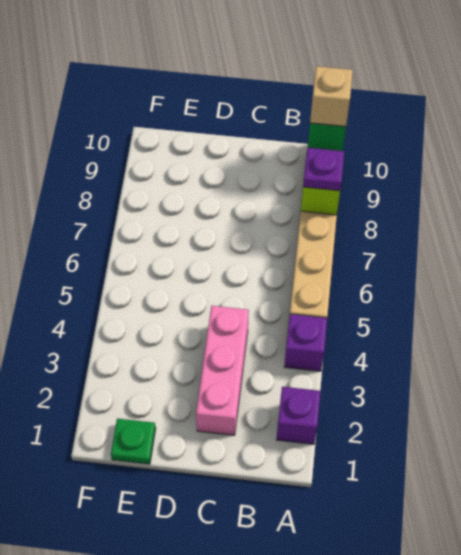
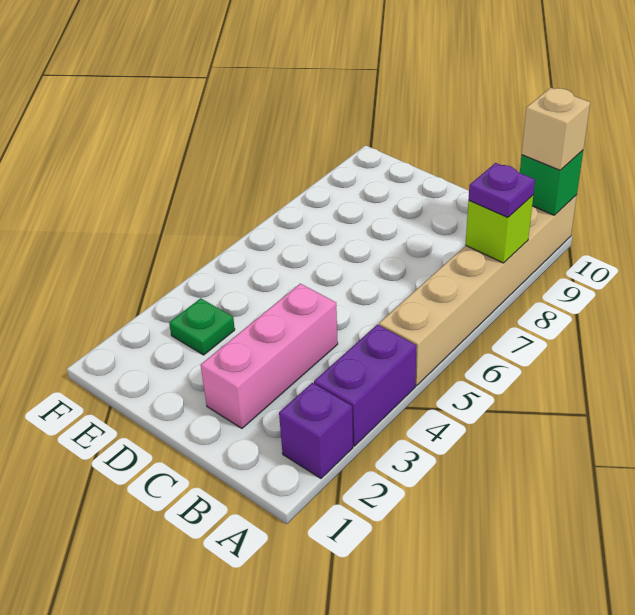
purple brick A4 level 1 -> purple brick A3:A4 level 1
green plate E1 level 1 -> green plate E3 level 1

